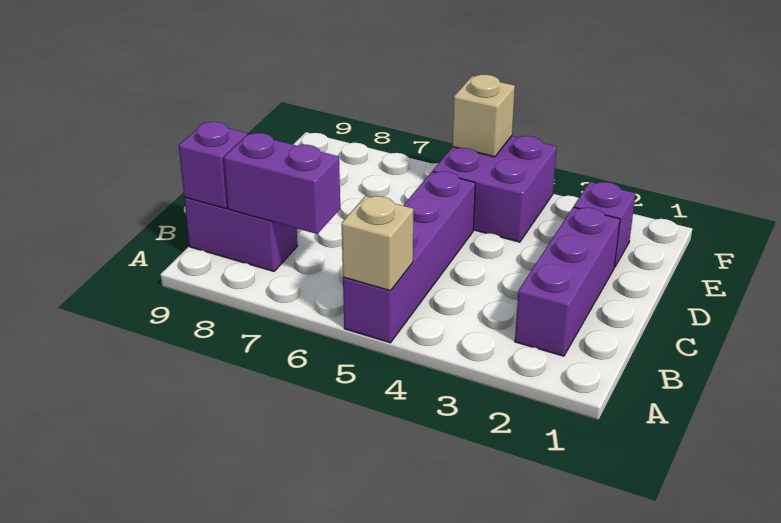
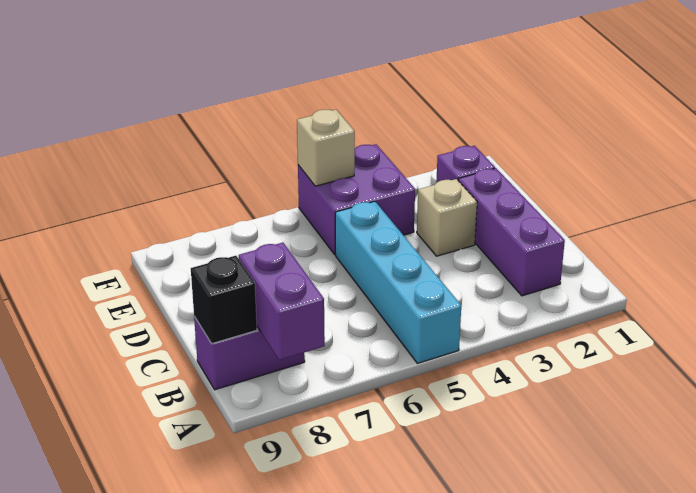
purple brick A5:D5 level 1 -> cyan brick A5:D5 level 1
tan brick A5 level 2 -> tan brick D3 level 1
purple brick B7:B8 level 2 -> purple brick A8:B8 level 2
purple brick B9 level 2 -> black brick B9 level 2

